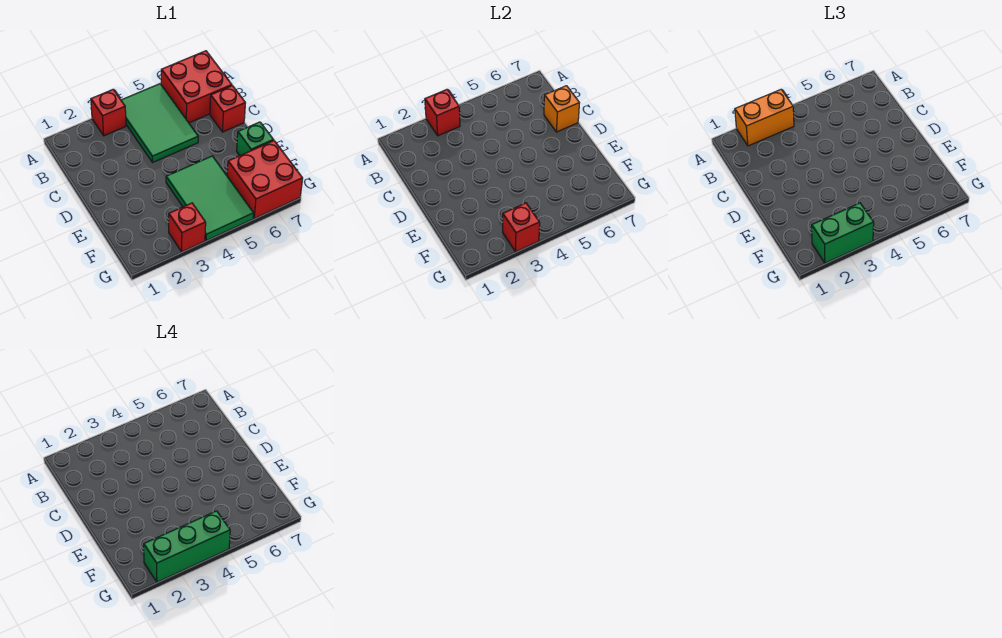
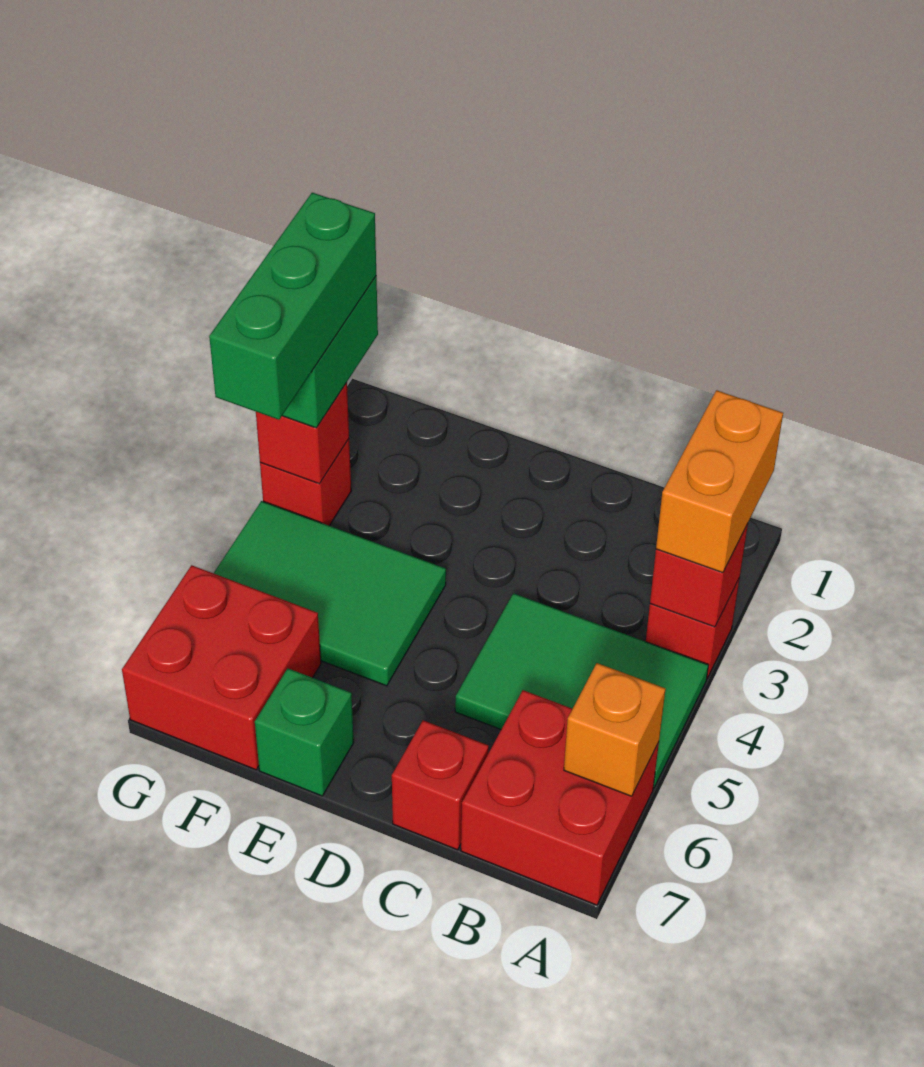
orange brick C7 level 2 -> orange brick A6 level 2

